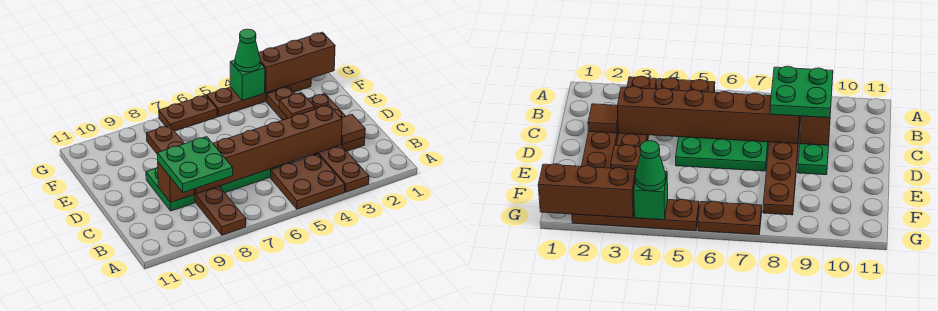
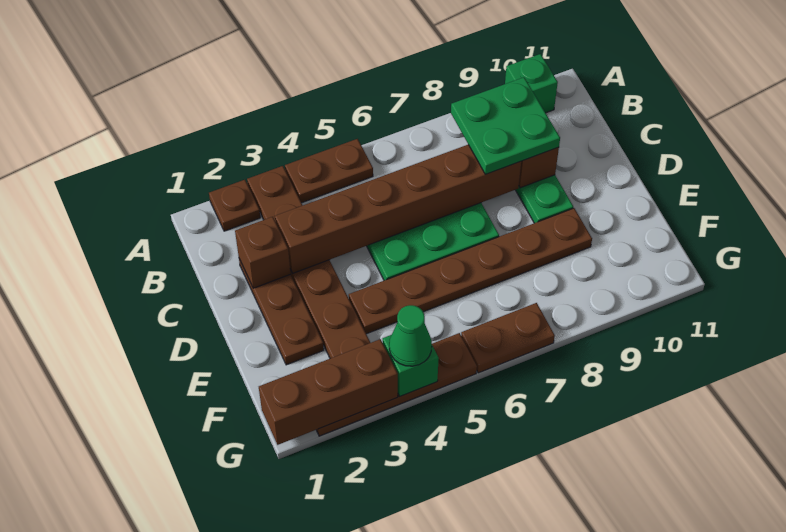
brown plate A4:B5 level 1 -> brown plate A4:A5 level 1
brown plate A8:F8 level 1 -> brown plate E4:E9 level 1
none -> green brick A10 level 1
brown tile C2 level 2 -> brown brick C2 level 2
brown plate E3 level 2 -> brown plate A2 level 1

